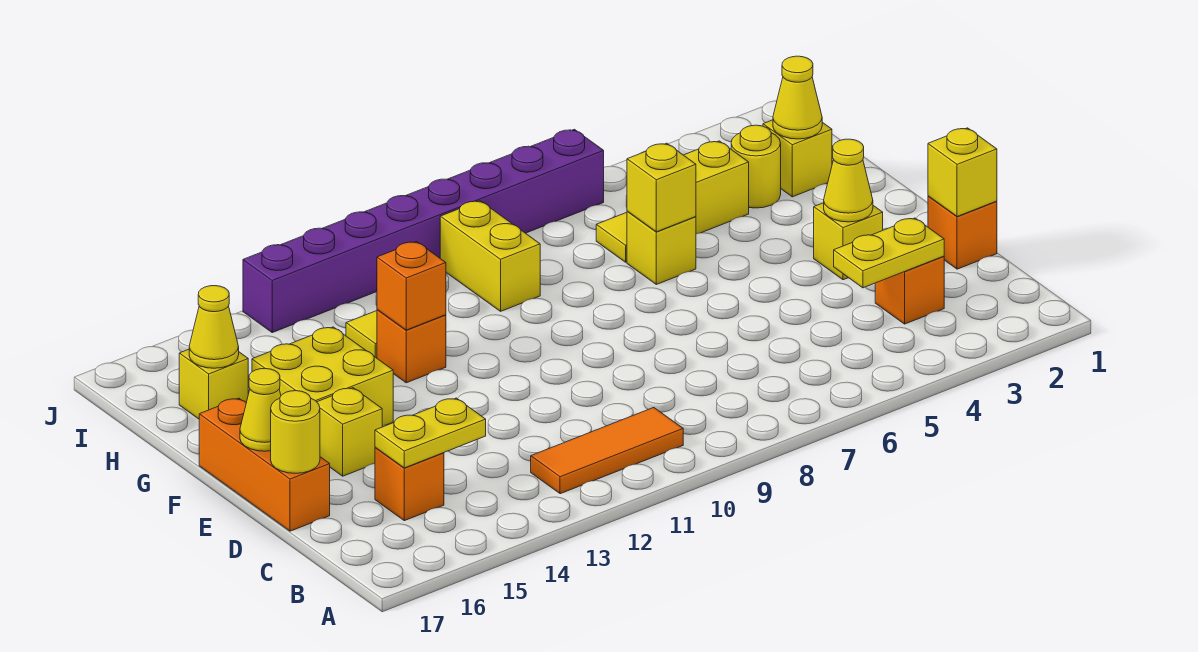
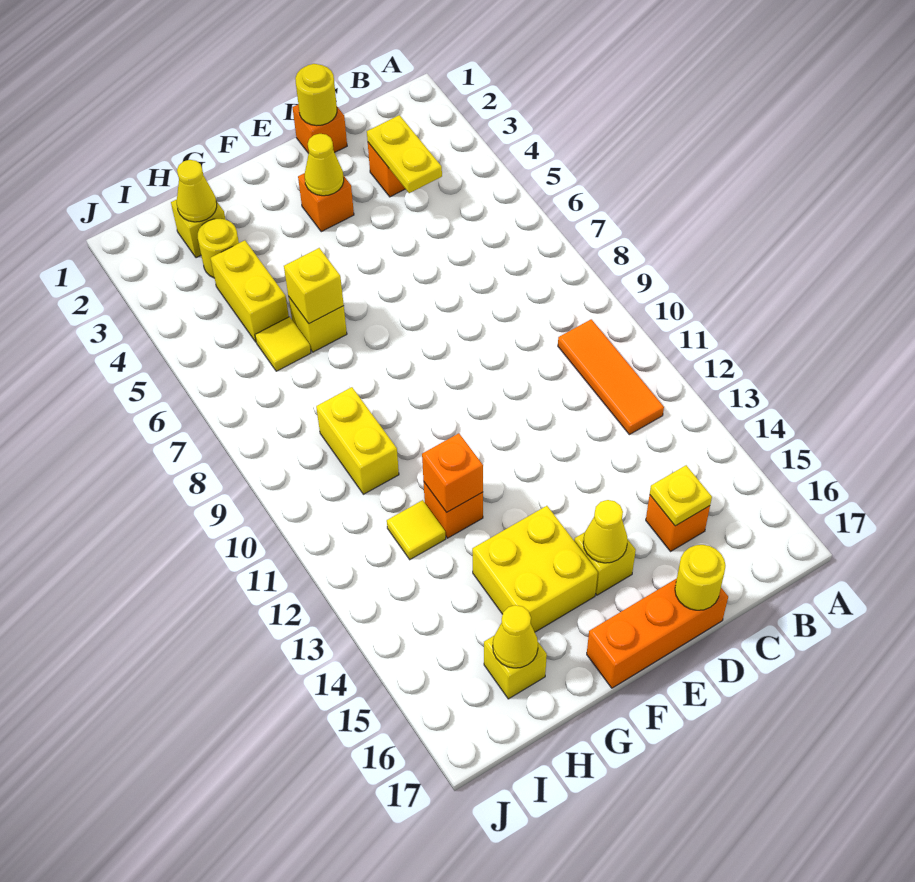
yellow plate C14:C15 level 2 -> yellow plate C15 level 2
yellow brick D1 level 2 -> yellow round brick D1 level 2
yellow brick E3 level 1 -> orange brick E3 level 1
yellow cone E17 level 2 -> yellow cone E15 level 2
yellow brick H9:I9 level 1 -> yellow brick H9:H10 level 1
purple brick J6:J13 level 1 -> none

